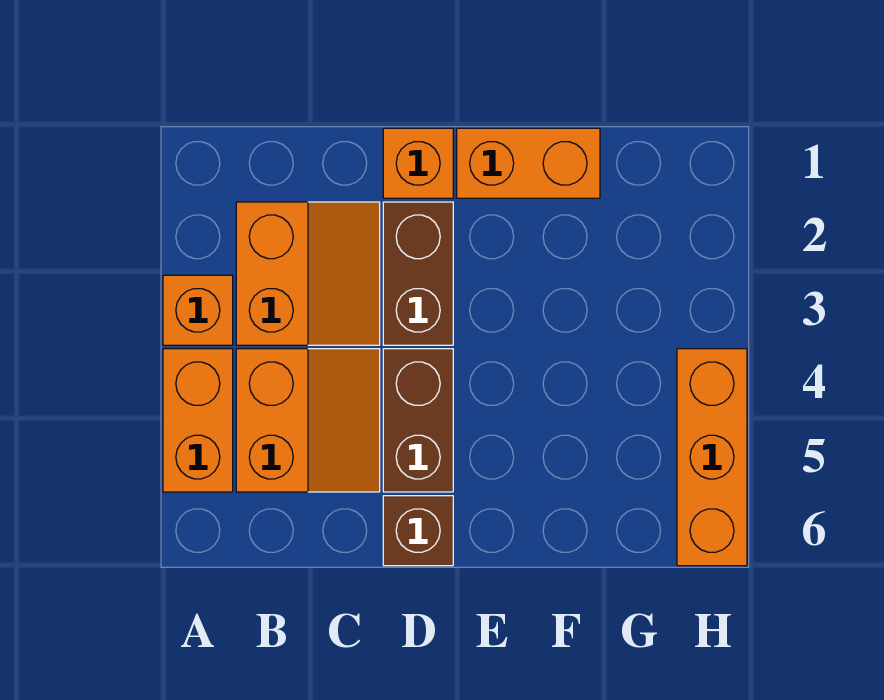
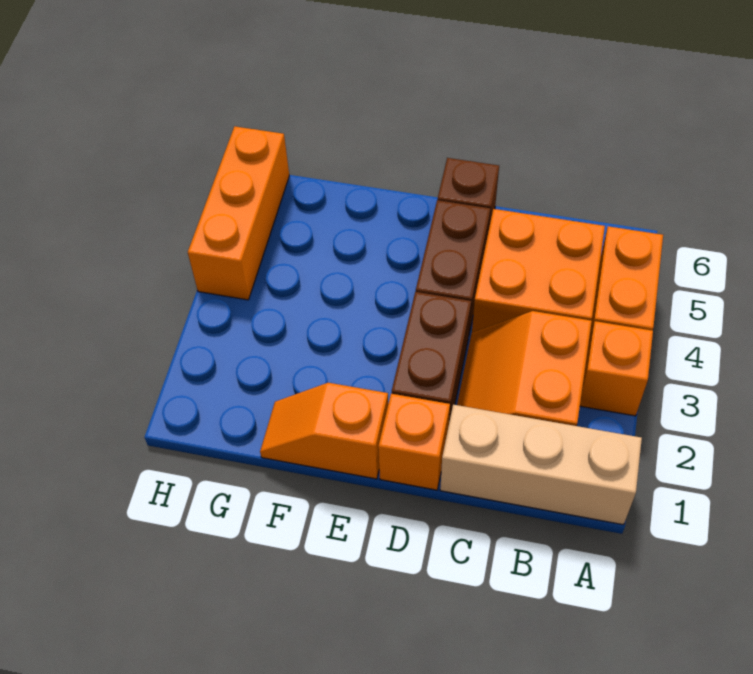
none -> tan brick A1:C1 level 1
orange slope B4:C5 level 1 top B -> orange brick B4:C5 level 1
orange brick E1:F1 level 1 -> orange slope E1:F1 level 1 top E

